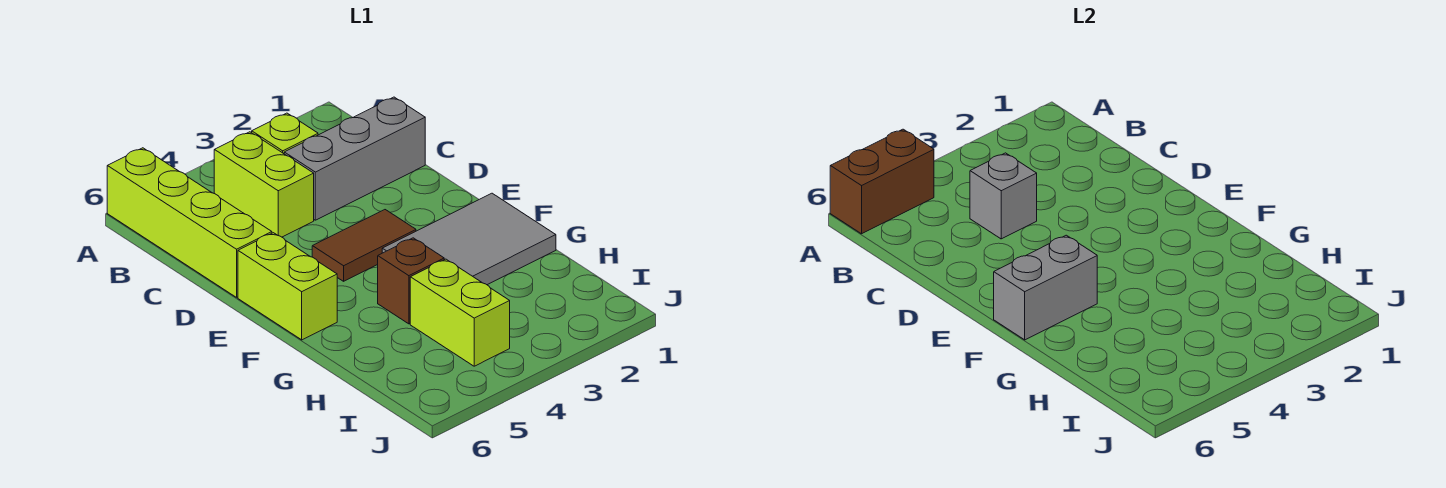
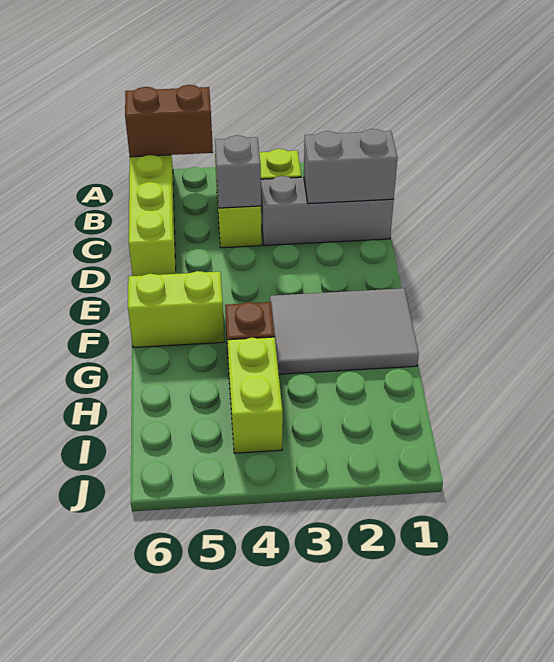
brown tile E3:E4 level 1 -> none
lime brick E6:F6 level 1 -> lime brick F5:F6 level 1
grey brick F5:F6 level 2 -> grey brick C1:C2 level 2

